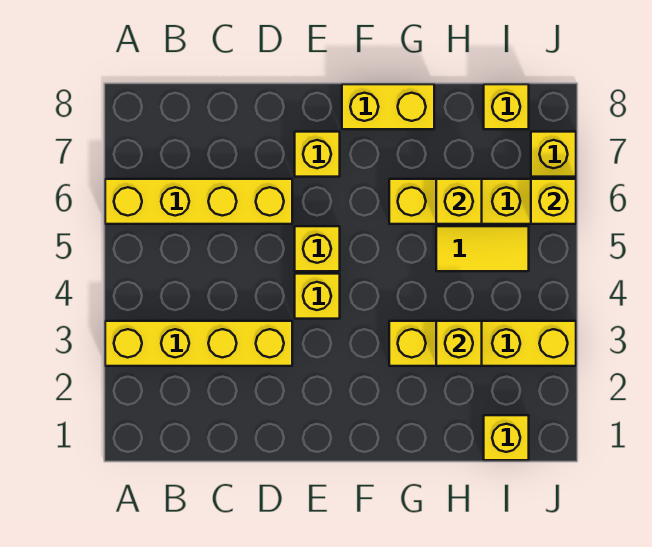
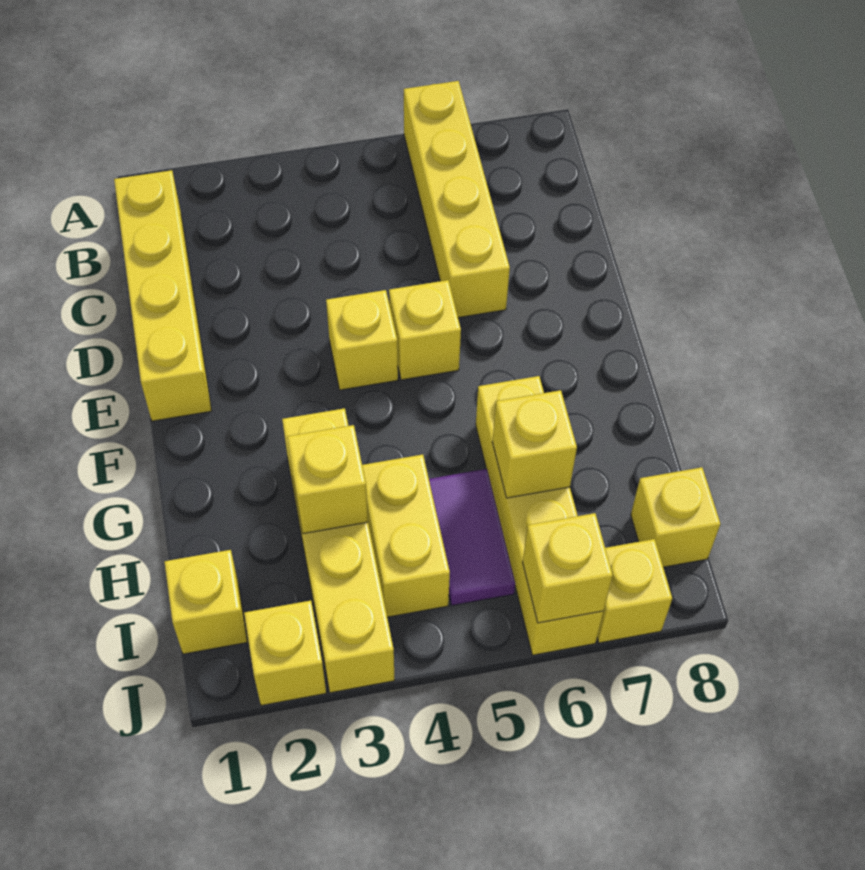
yellow brick A3:D3 level 1 -> yellow brick B1:E1 level 1
yellow brick E7 level 1 -> yellow brick J2 level 1
yellow brick F8:G8 level 1 -> yellow brick H4:I4 level 1
yellow tile H5:I5 level 1 -> purple tile H5:I5 level 1

